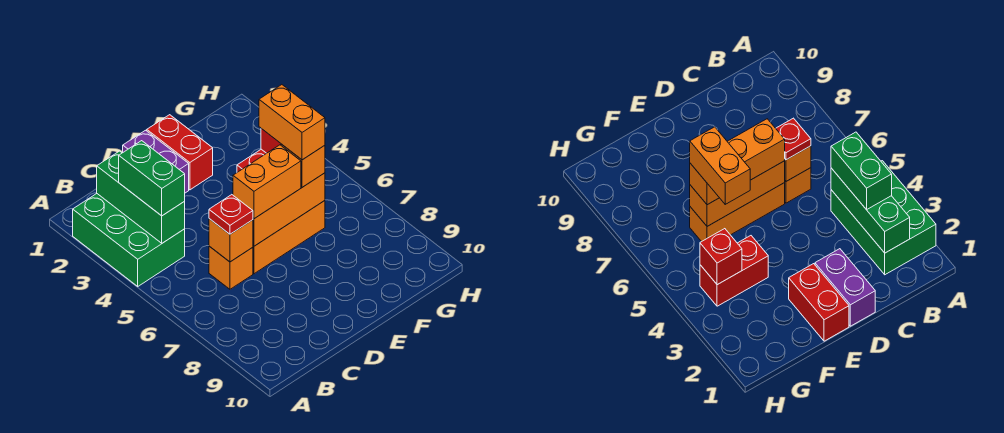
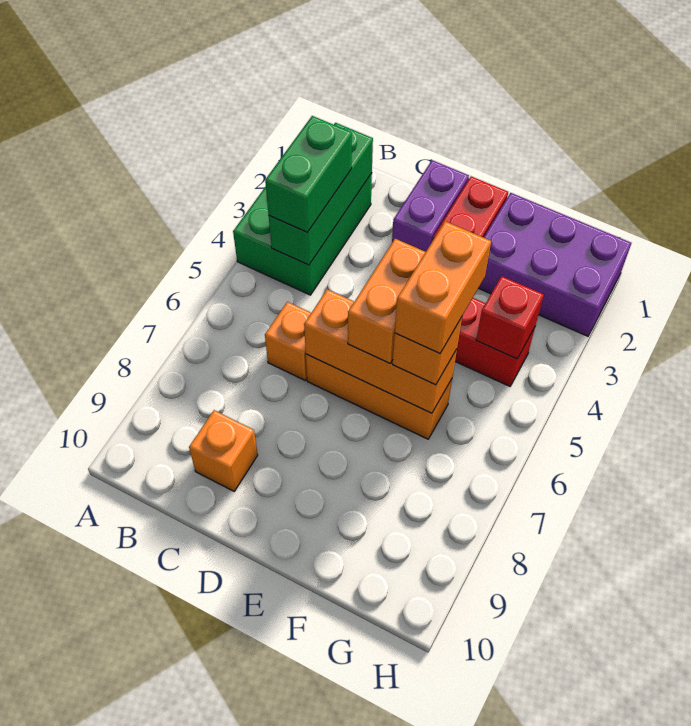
orange brick C6 level 2 -> orange brick C9 level 1
red plate C6 level 3 -> none
orange brick D6:E6 level 3 -> orange brick E5:E6 level 3
none -> purple brick F1:H2 level 1

